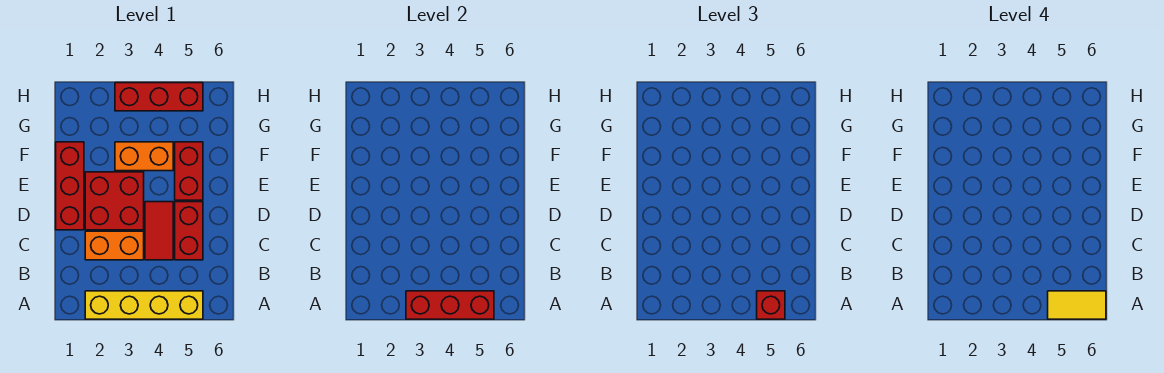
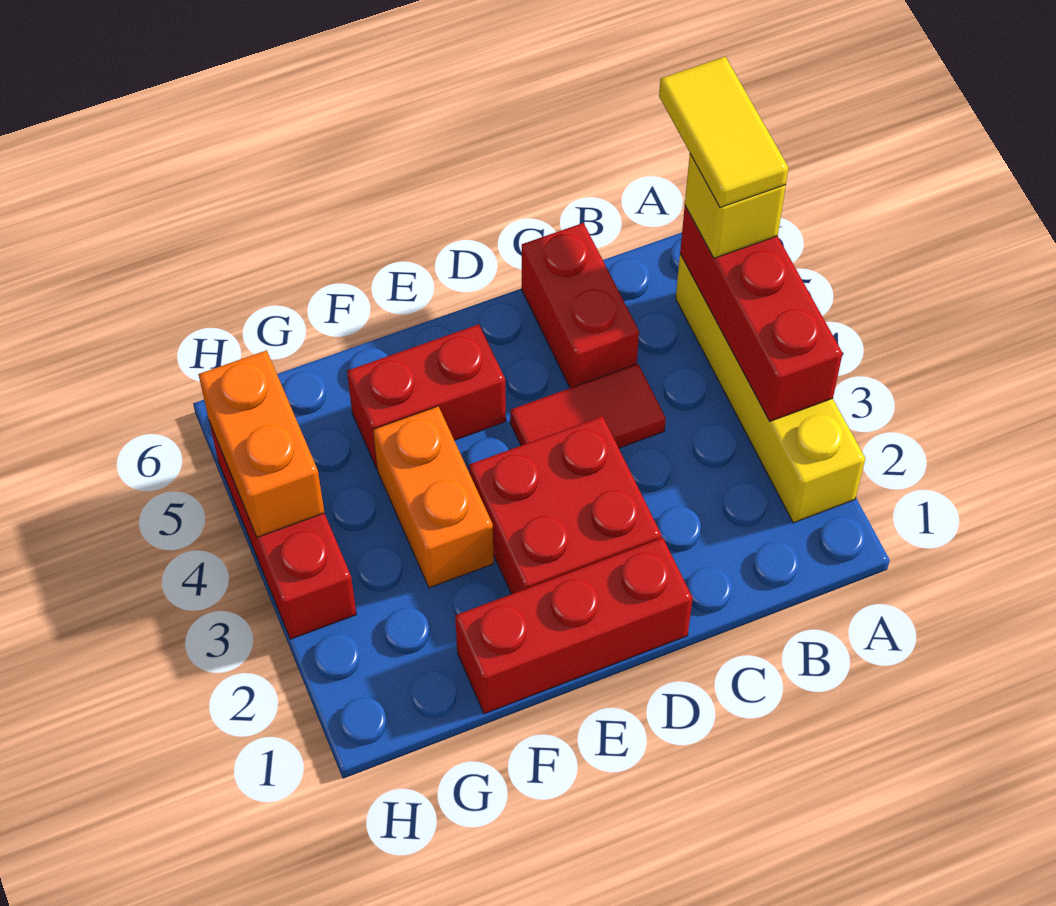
red brick A5 level 3 -> yellow brick A5 level 3
orange brick C2:C3 level 1 -> orange brick H4:H5 level 2
red brick C5:D5 level 1 -> red brick C5:C6 level 1

